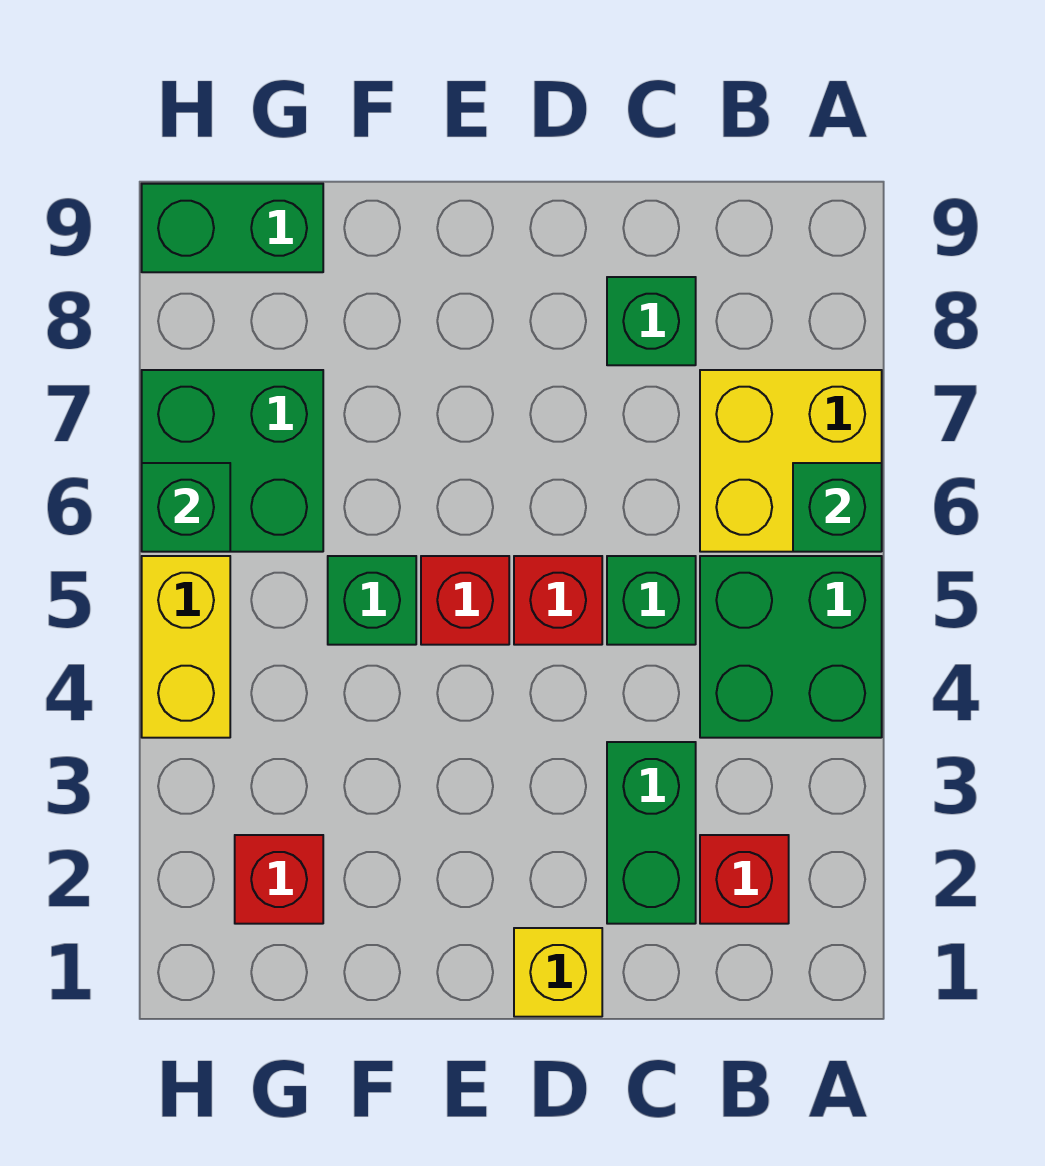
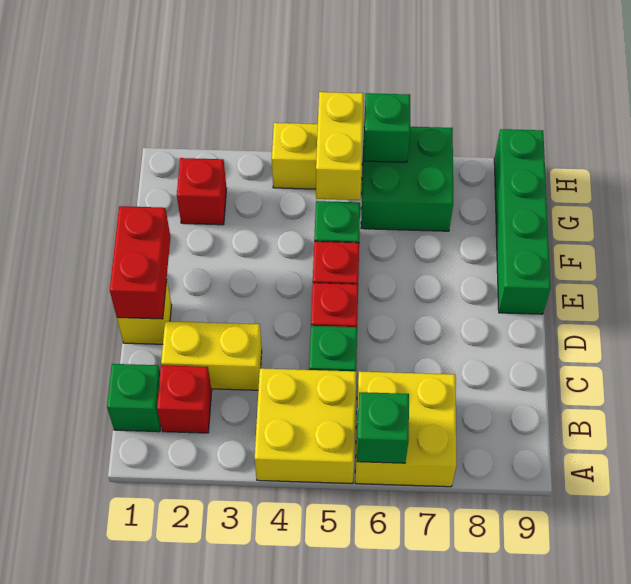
green brick A4:B5 level 1 -> yellow brick A4:B5 level 1
green brick C2:C3 level 1 -> yellow brick C2:C3 level 1
green brick C8 level 1 -> green brick B1 level 1
none -> red brick D1:E1 level 2
none -> yellow brick G5:H5 level 2
green brick G9:H9 level 1 -> green brick E9:H9 level 1

